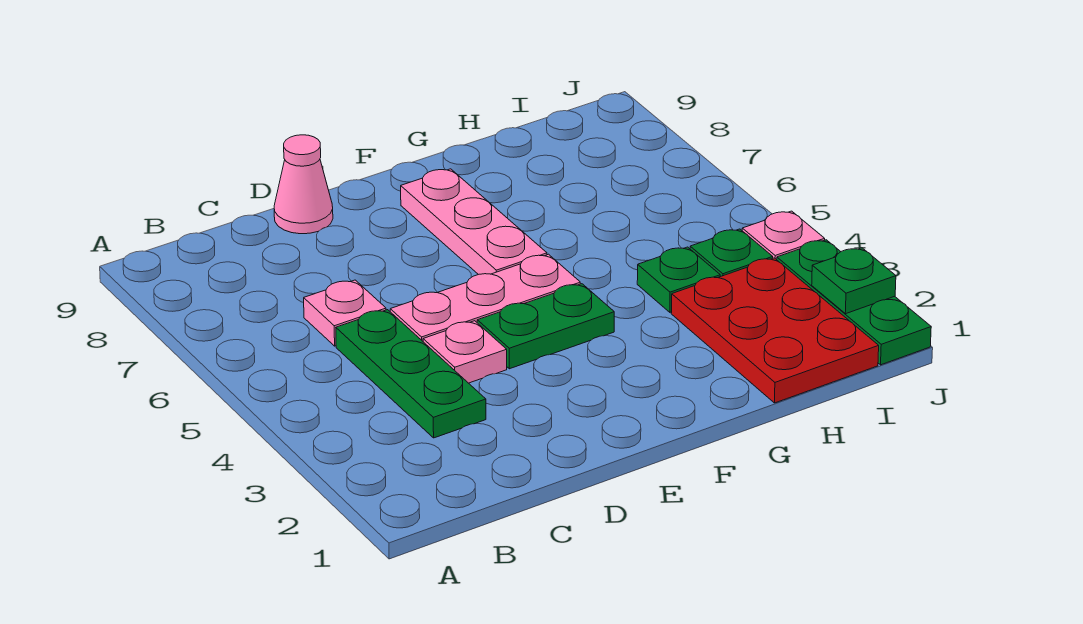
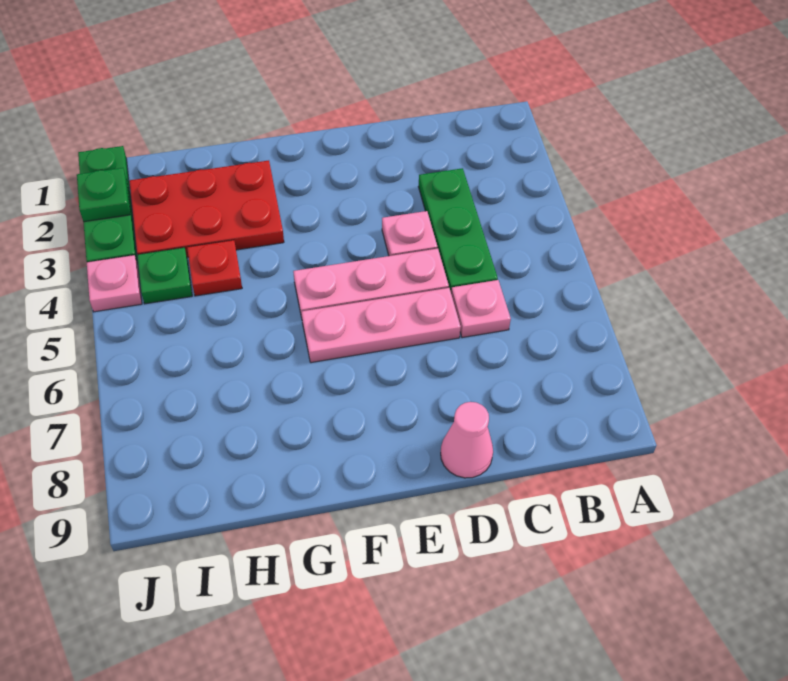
green plate E4:F4 level 1 -> none
pink plate F6:F8 level 1 -> pink plate D6:F6 level 1
red plate H1:I3 level 1 -> red plate G2:I3 level 1
green plate H4 level 1 -> red plate H4 level 1

